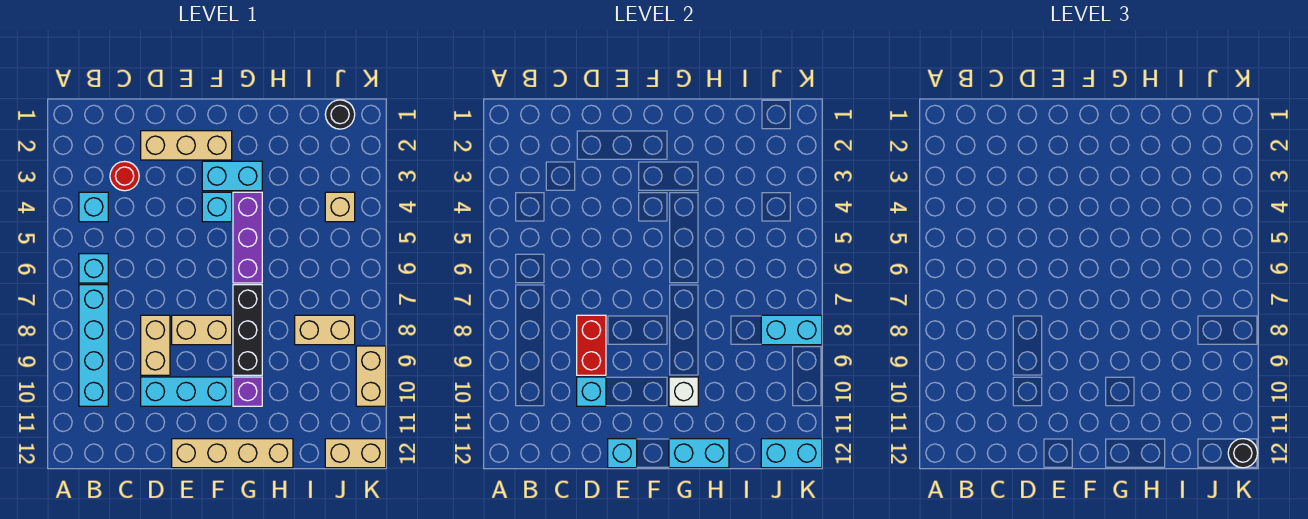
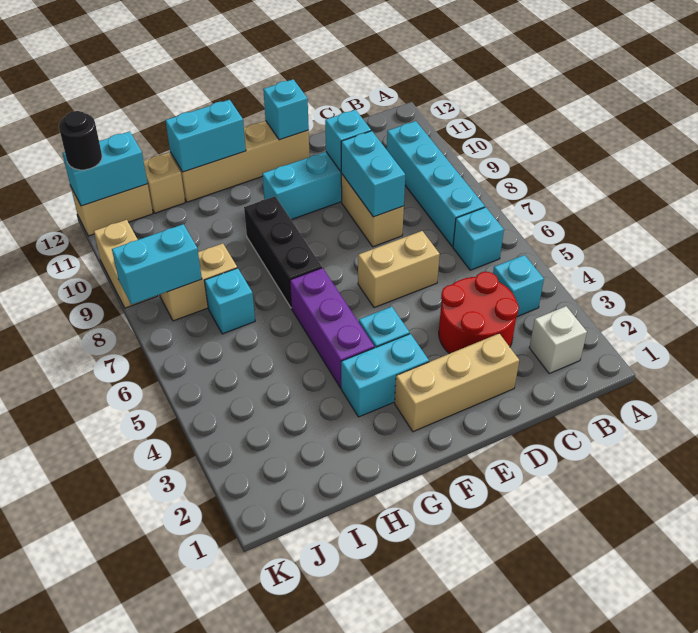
red round brick C3 level 1 -> red round brick C3:D4 level 1
red brick D8:D9 level 2 -> cyan brick D8:D9 level 2
tan brick E8:F8 level 1 -> tan brick D6:E6 level 1
purple brick G10 level 1 -> none
white brick G10 level 2 -> white brick B2 level 1
none -> cyan brick I7 level 1
black round brick J1 level 1 -> none
tan brick J4 level 1 -> tan brick I12 level 1

